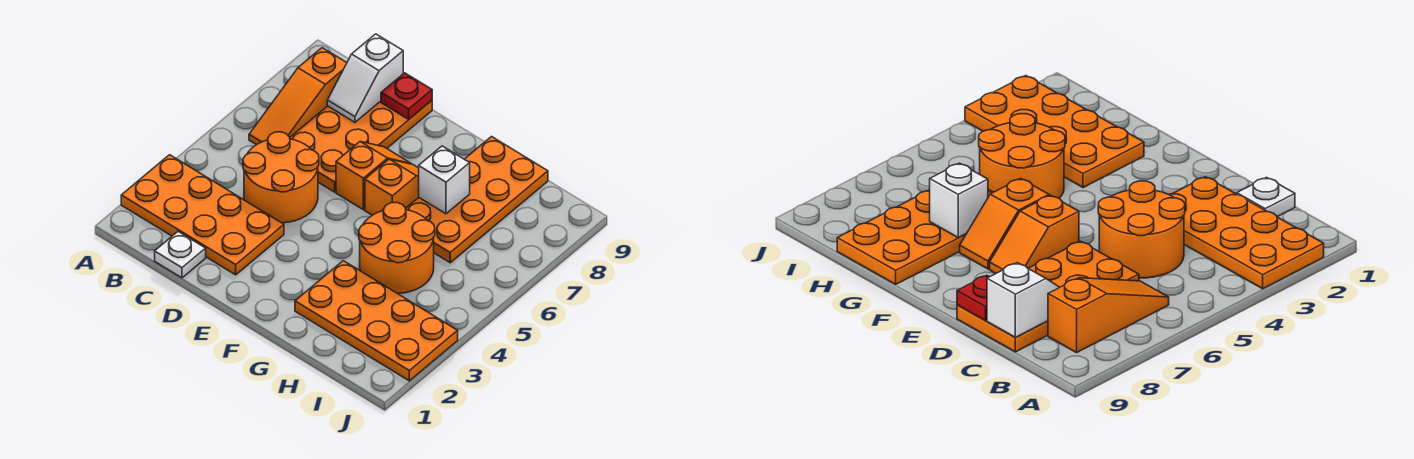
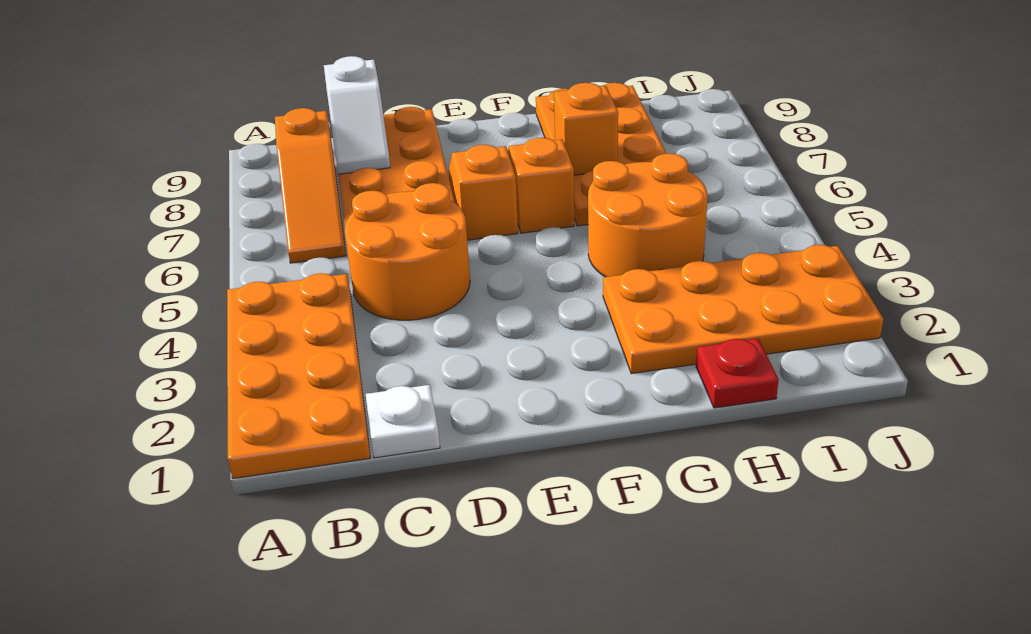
orange plate A2:D3 level 1 -> orange plate A1:B4 level 1
red plate D9 level 2 -> red plate H1 level 1
white brick G7 level 2 -> orange brick G7 level 2

